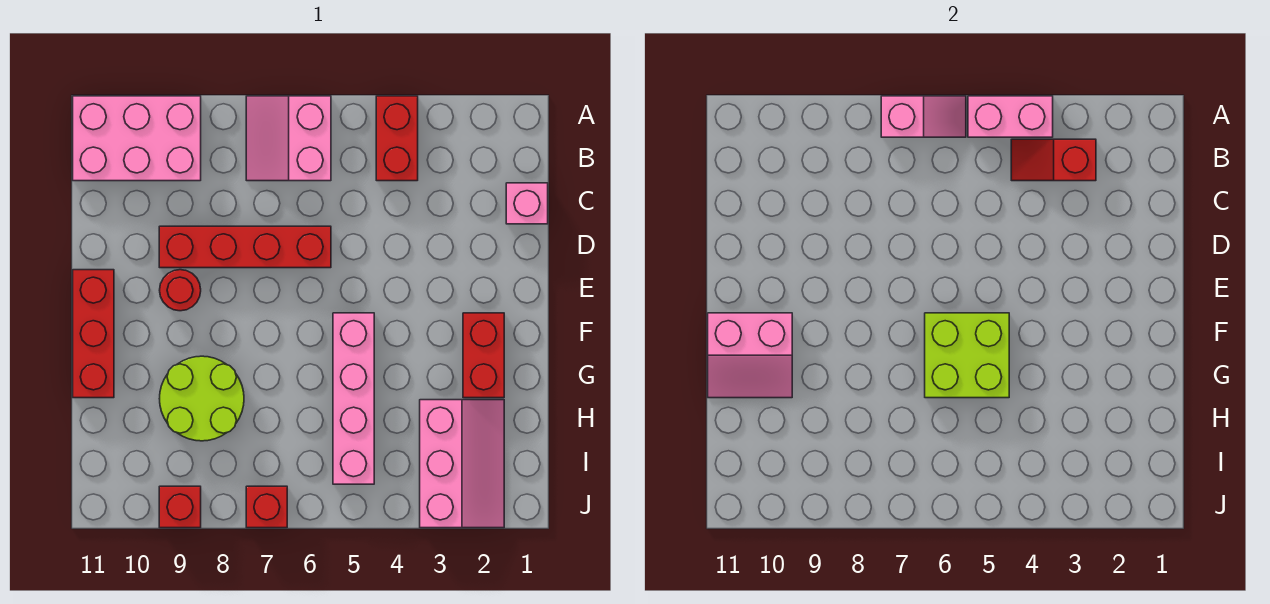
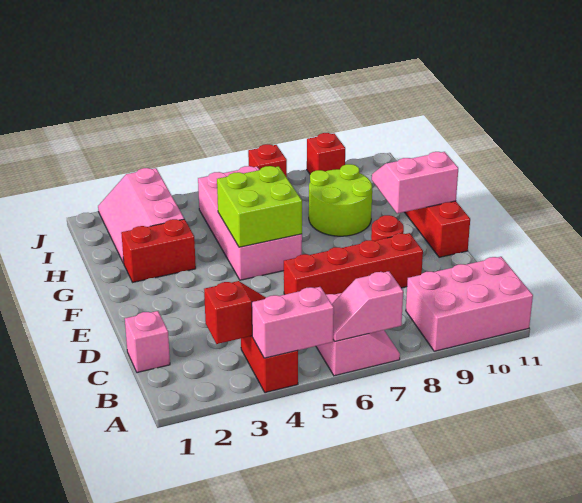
red brick F2:G2 level 1 -> red brick G2:G3 level 1
pink brick F5:I5 level 1 -> pink brick F5:I6 level 1

